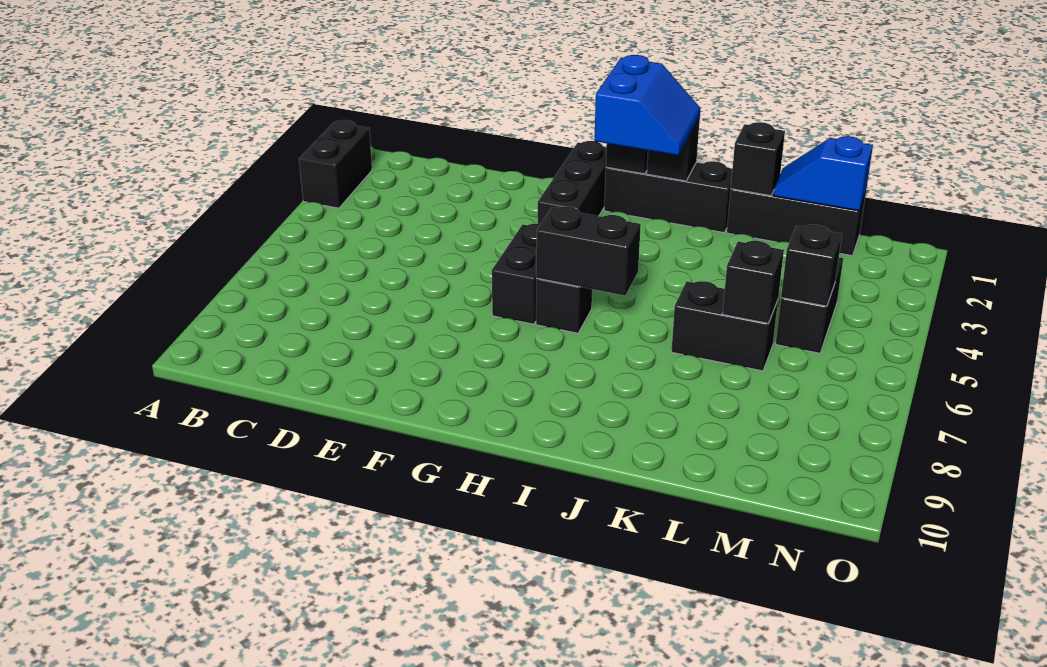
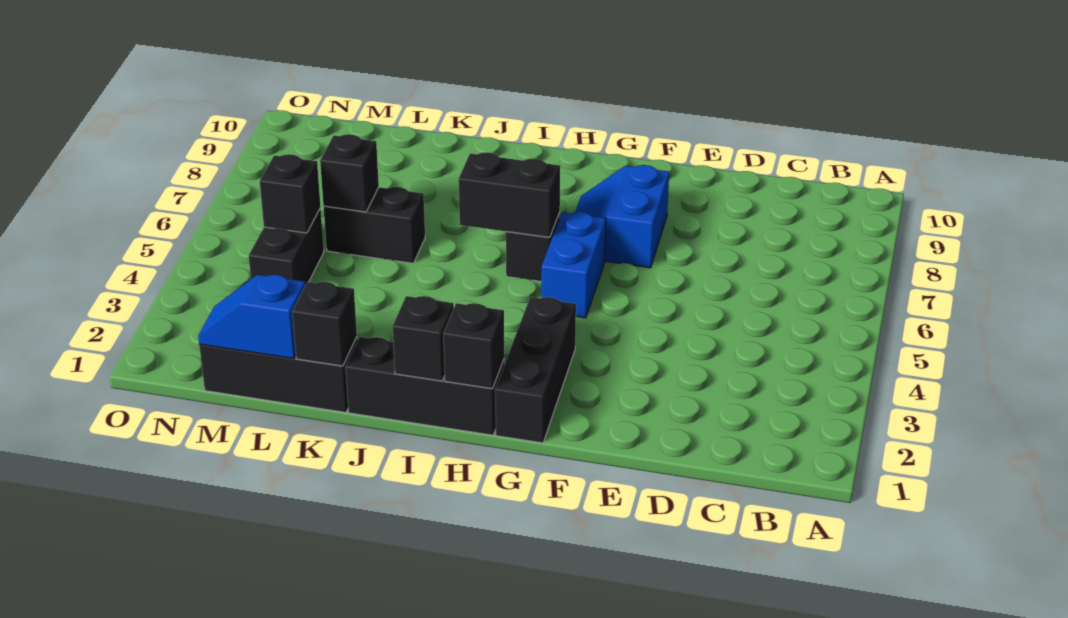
black brick A2:A3 level 1 -> none
black brick G5:G6 level 1 -> blue brick G5:G6 level 1
blue slope H1:I2 level 3 top H -> blue slope F7:G8 level 1 top F
blue slope L1:M1 level 2 top M -> blue slope L1:M1 level 2 top L

